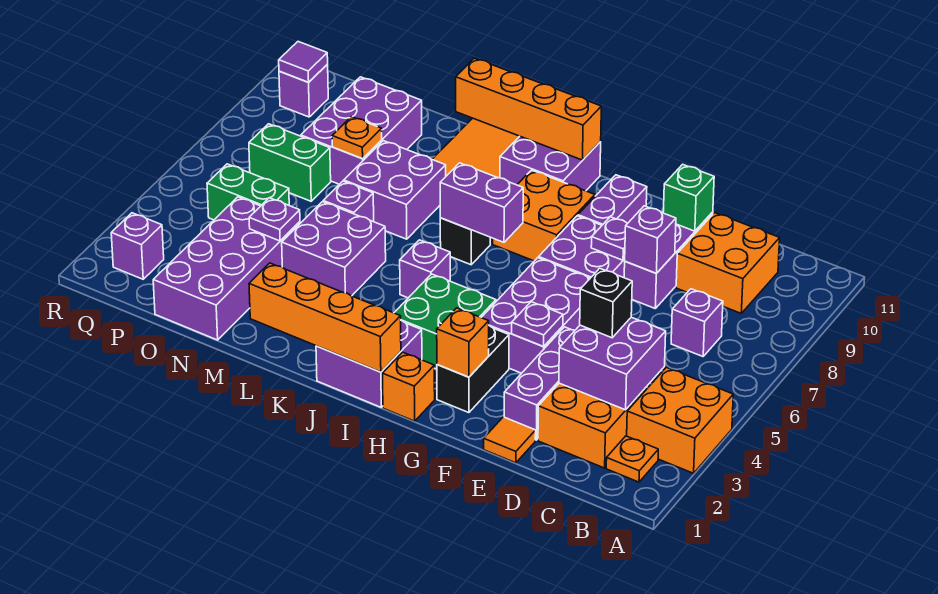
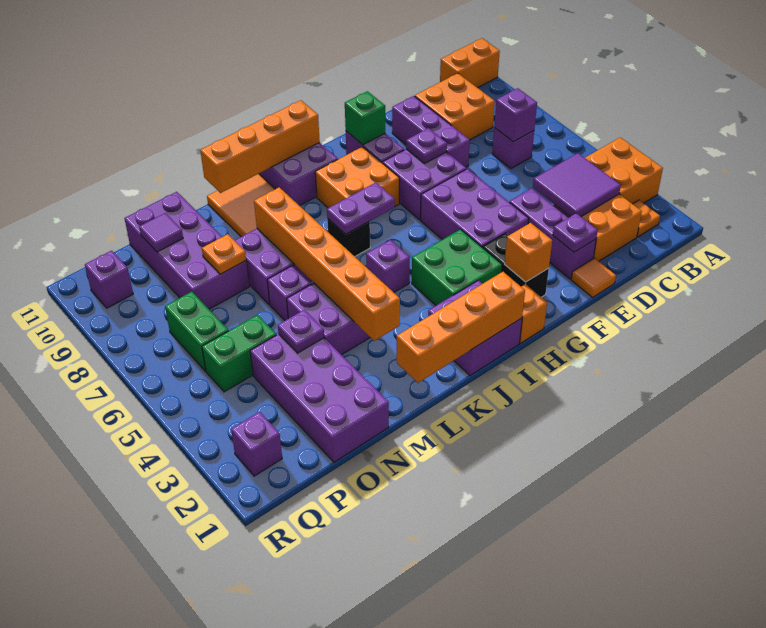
none -> orange brick A11:B11 level 1
purple brick C3:D4 level 2 -> purple tile C3:D4 level 2
black brick D4 level 3 -> none
purple brick E8 level 2 -> purple brick C7 level 2
green brick E10 level 2 -> green brick G10 level 2
purple plate F4 level 2 -> purple plate E2 level 2
purple brick I7:J7 level 2 -> purple plate I7:J7 level 2
none -> orange brick L3:L8 level 2
purple brick N8:O10 level 1 -> purple brick N8:O11 level 1
green brick O7:P7 level 1 -> green brick P6:P7 level 1
purple tile Q10 level 2 -> purple tile O10 level 2

